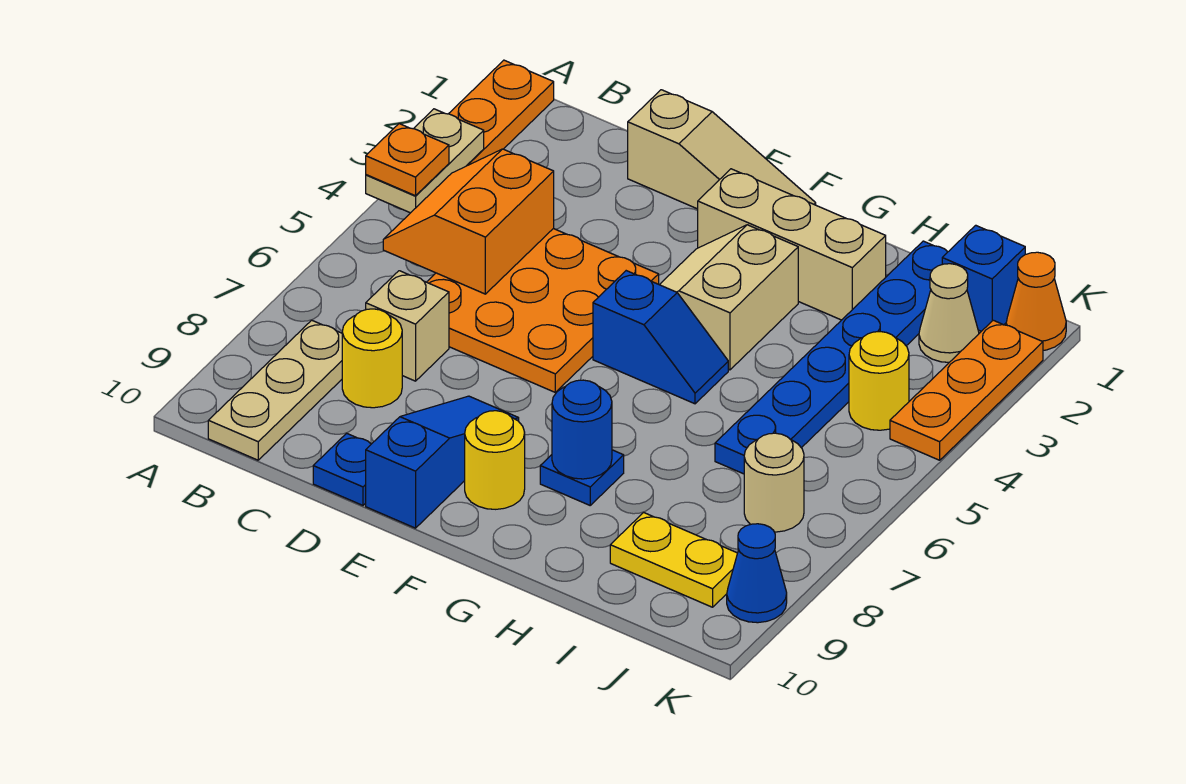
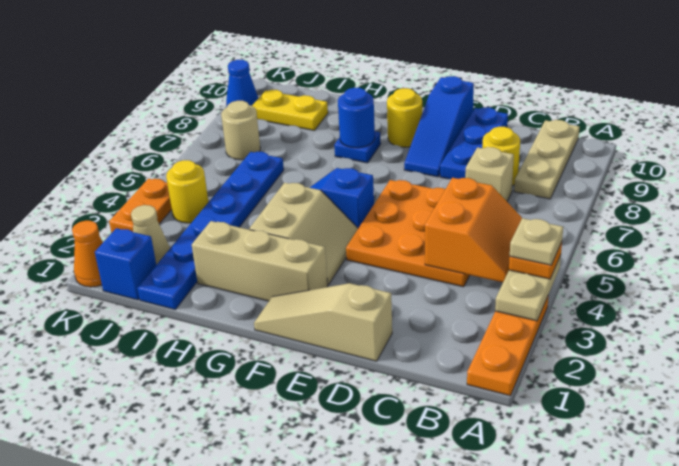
none -> tan plate A4 level 4
blue plate D10 level 1 -> blue plate D8:D10 level 1
orange plate K2:K4 level 1 -> orange plate K3:K4 level 1

